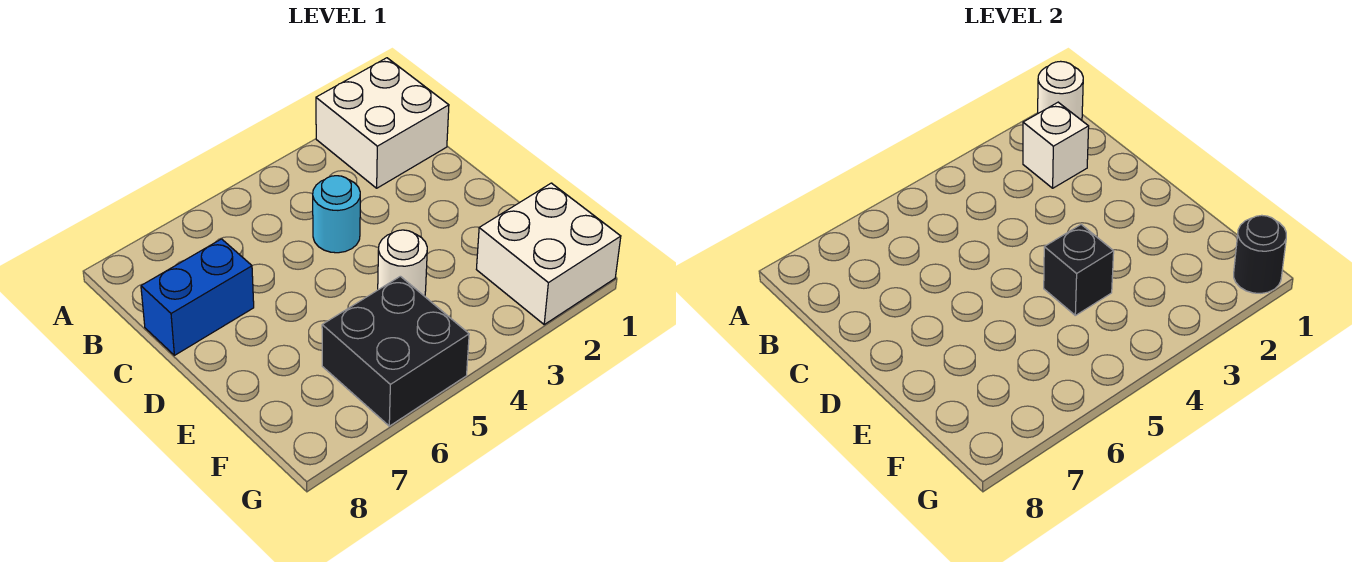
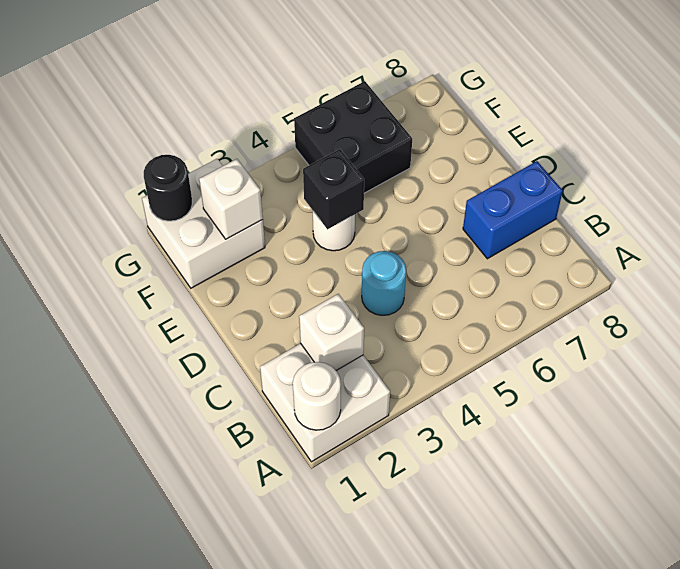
none -> white brick F2 level 2

